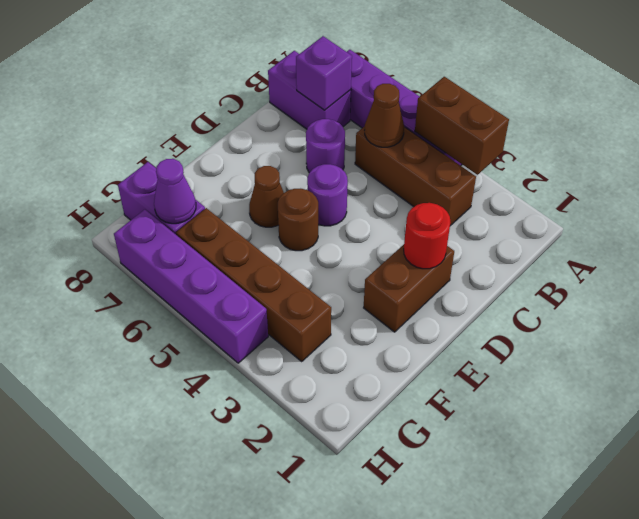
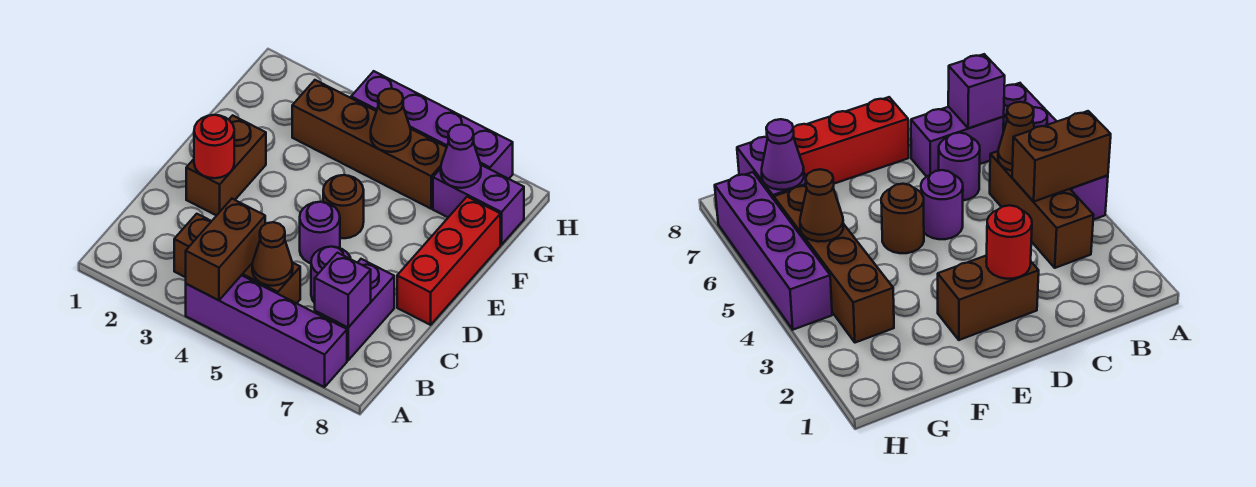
brown brick A3:A4 level 2 -> brown brick A4:B4 level 2
purple brick B7:B8 level 1 -> purple brick B7:C7 level 1
none -> red brick D8:F8 level 1
brown cone E6 level 1 -> brown cone G5 level 2

